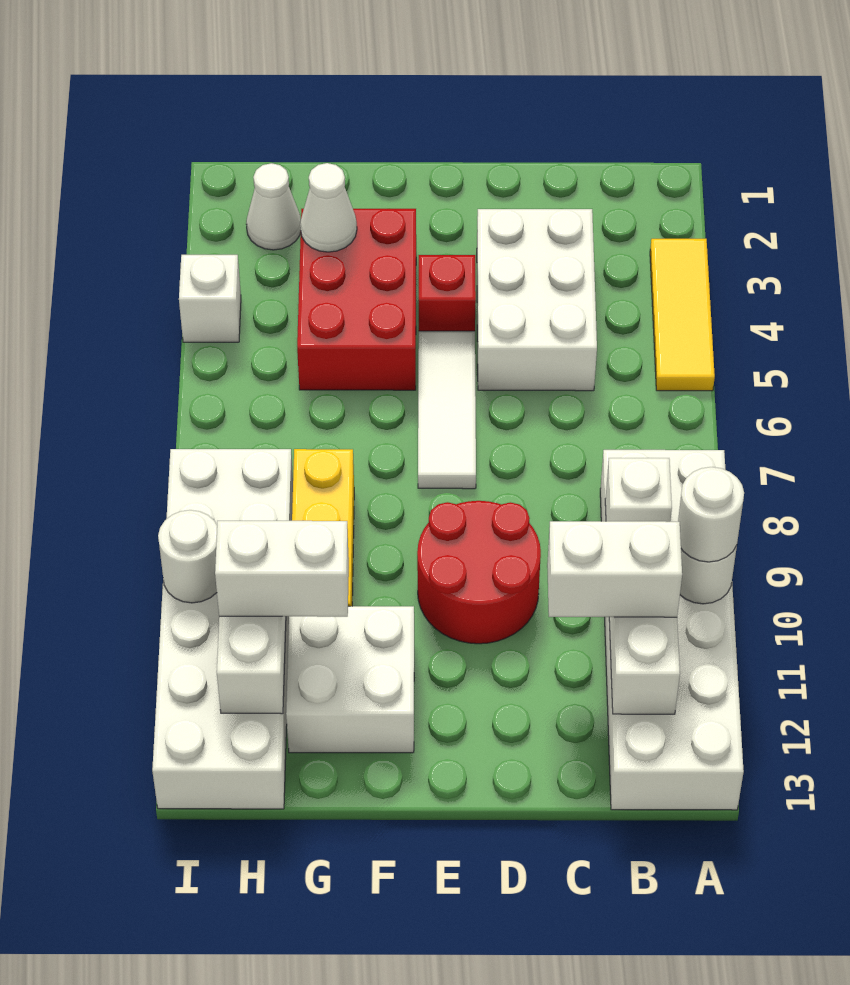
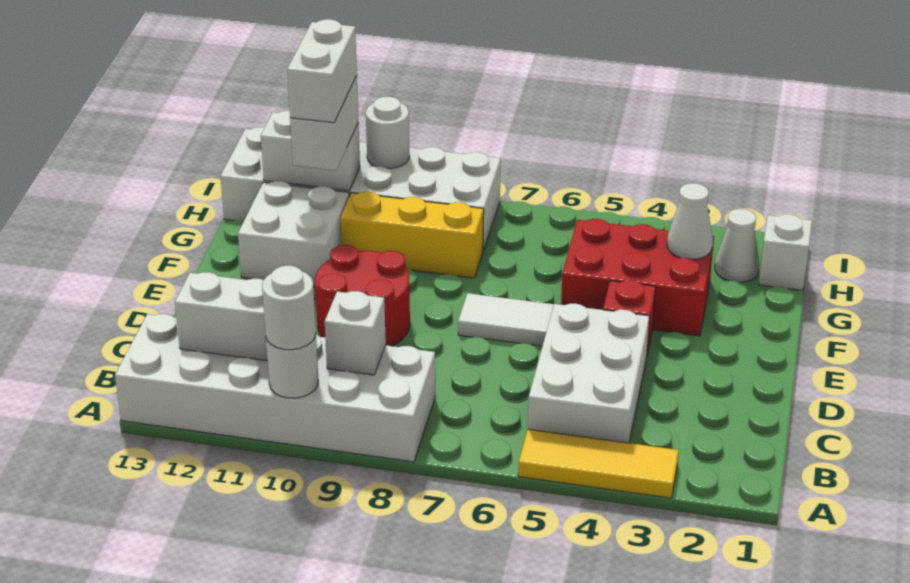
white brick B11:C11 level 3 -> white brick G11:H11 level 4
white brick C3:D5 level 1 -> white brick B4:D5 level 1
white brick I4 level 1 -> white brick H1 level 1

